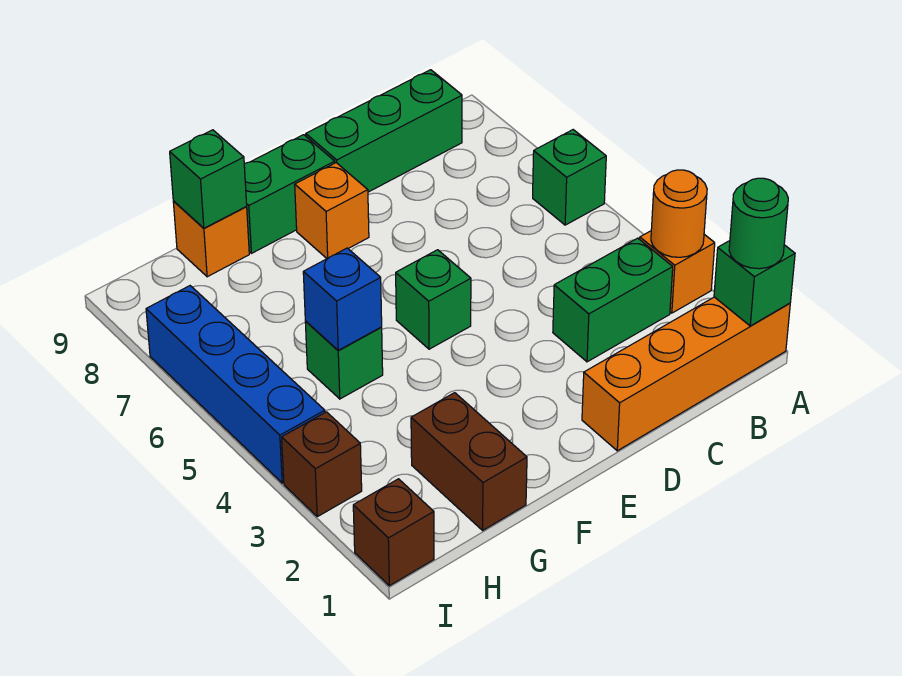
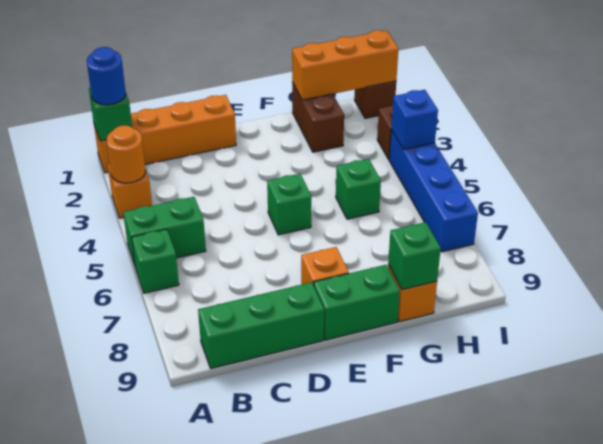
green round brick A1 level 3 -> blue round brick A1 level 3
green brick B3:C3 level 1 -> green brick A5:B5 level 1
none -> orange brick G1:I1 level 2
blue brick G5 level 2 -> blue brick I4 level 2

